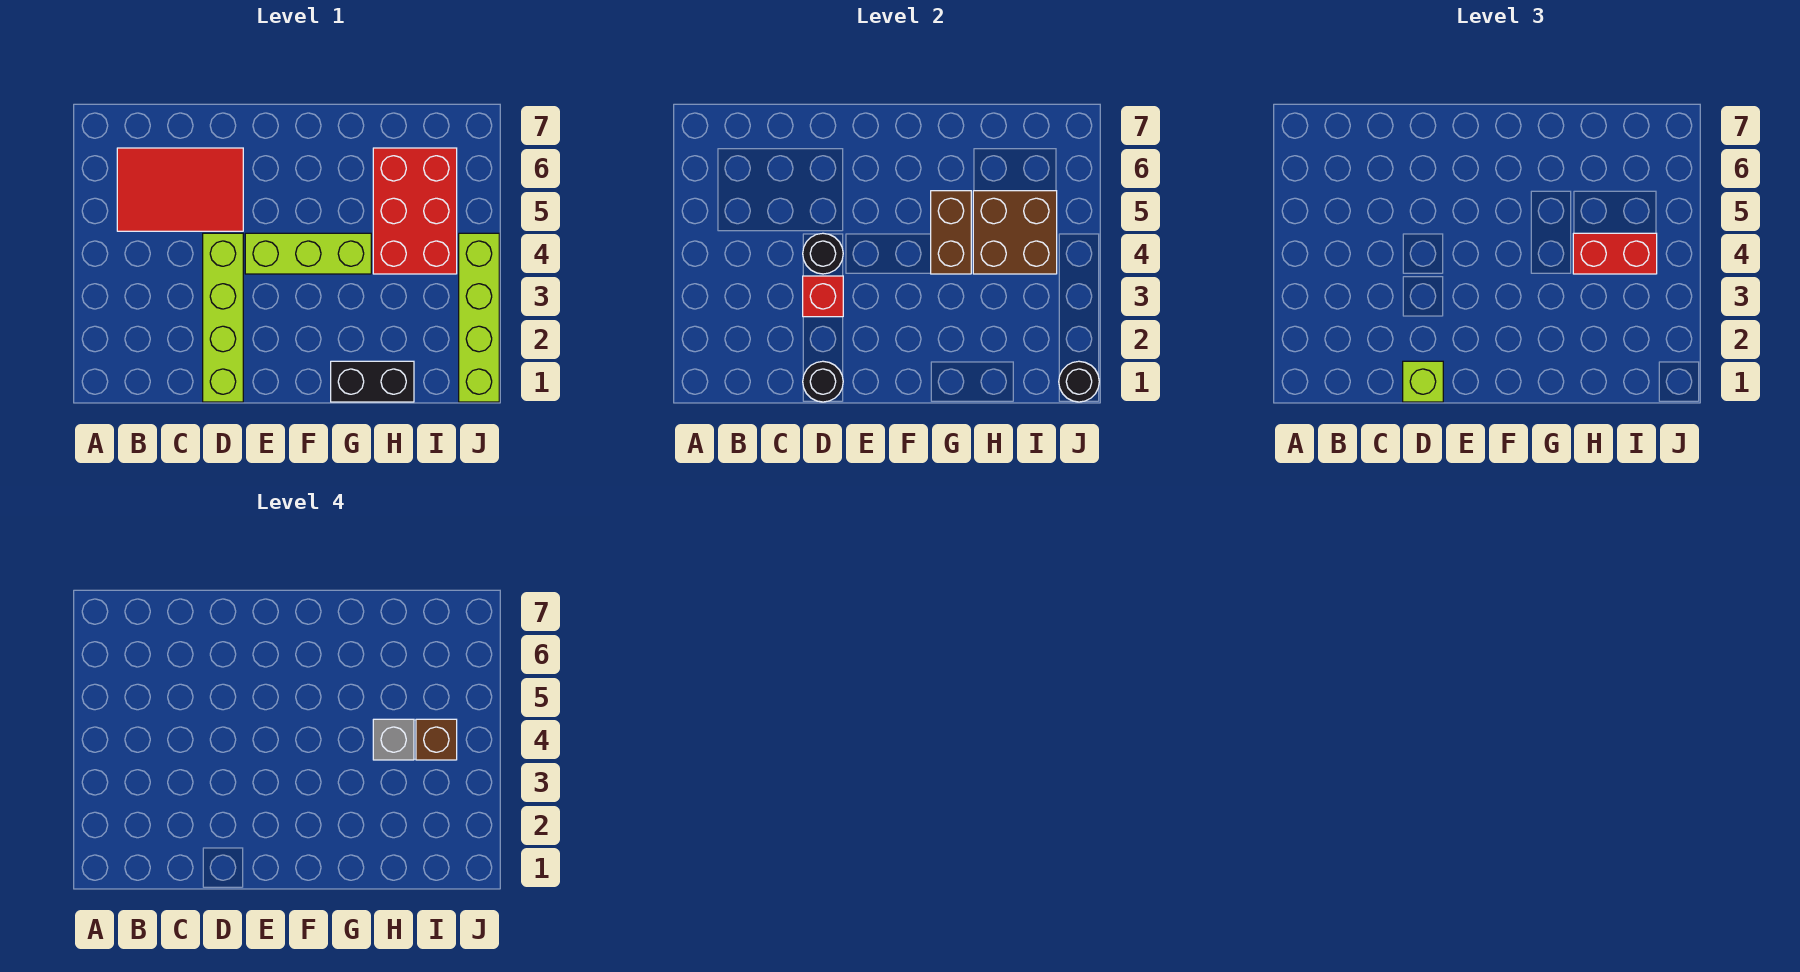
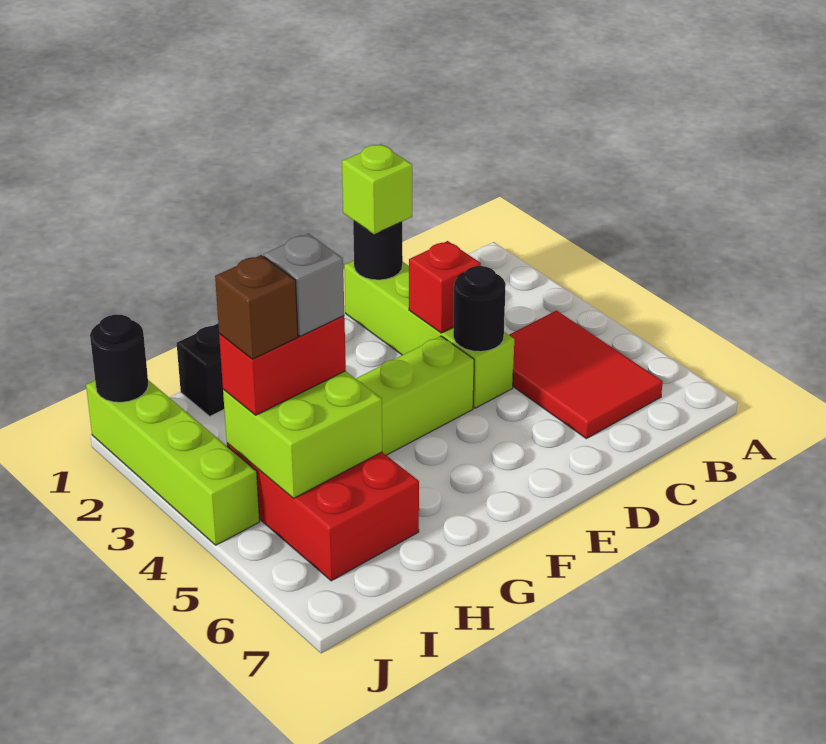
red tile B5:D6 level 1 -> red tile B4:C6 level 1
brown brick G4:G5 level 2 -> none
brown brick H4:I5 level 2 -> lime brick H4:I5 level 2

